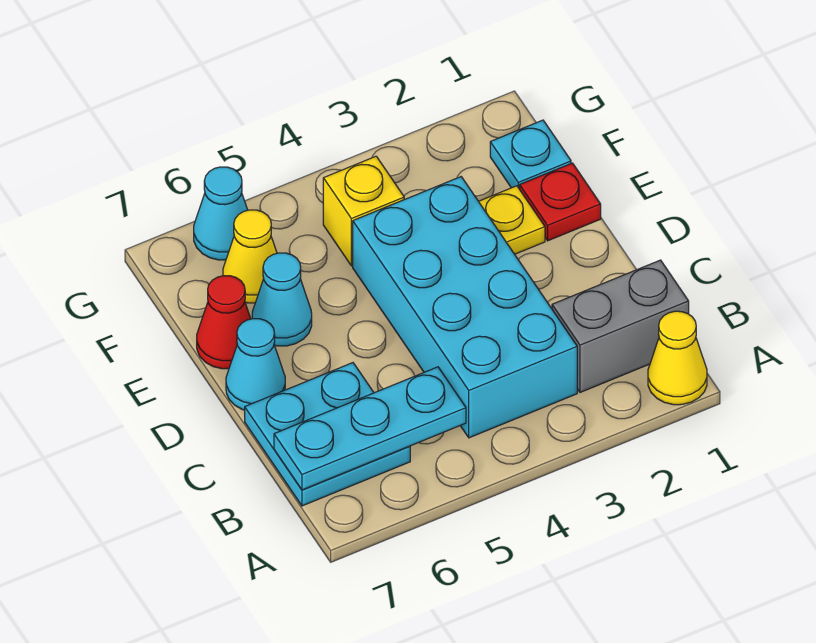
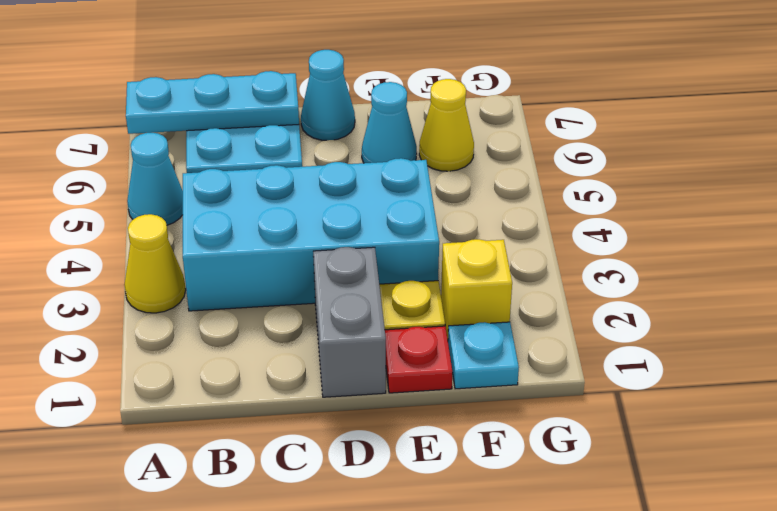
yellow cone A1 level 1 -> yellow cone A3 level 1
grey brick B1:B2 level 1 -> grey brick D1:D2 level 1
cyan plate B5:B7 level 2 -> cyan plate A7:C7 level 2
red cone E7 level 1 -> none
yellow brick F4 level 1 -> yellow brick F2 level 1
cyan cone G6 level 1 -> cyan cone A5 level 1

